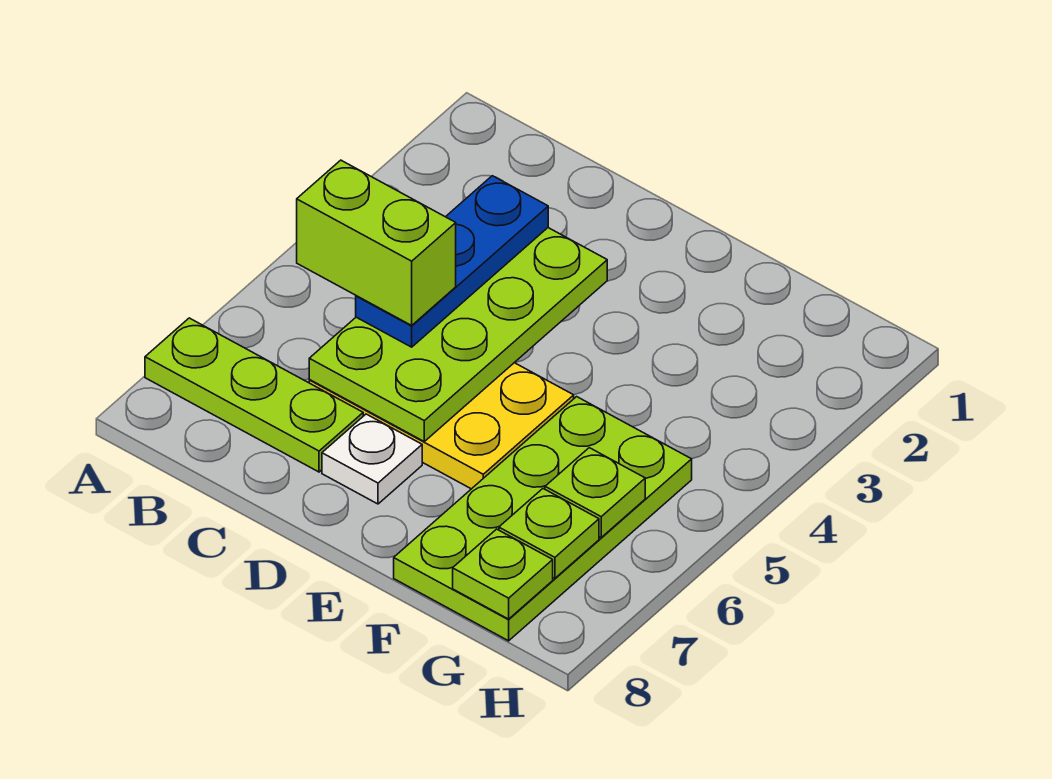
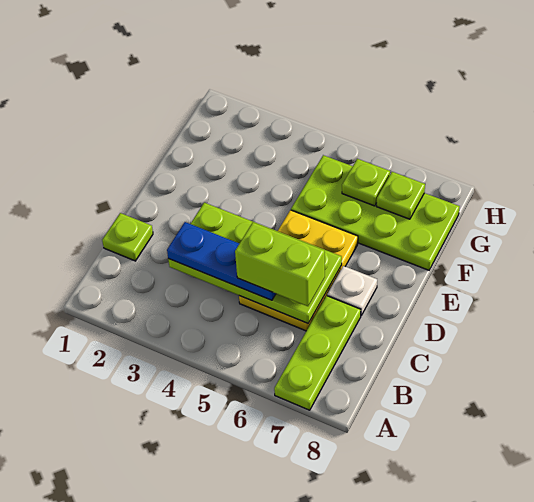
lime brick B5:C5 level 4 -> lime brick C5:C6 level 4
lime plate G8 level 2 -> lime plate C1 level 1

